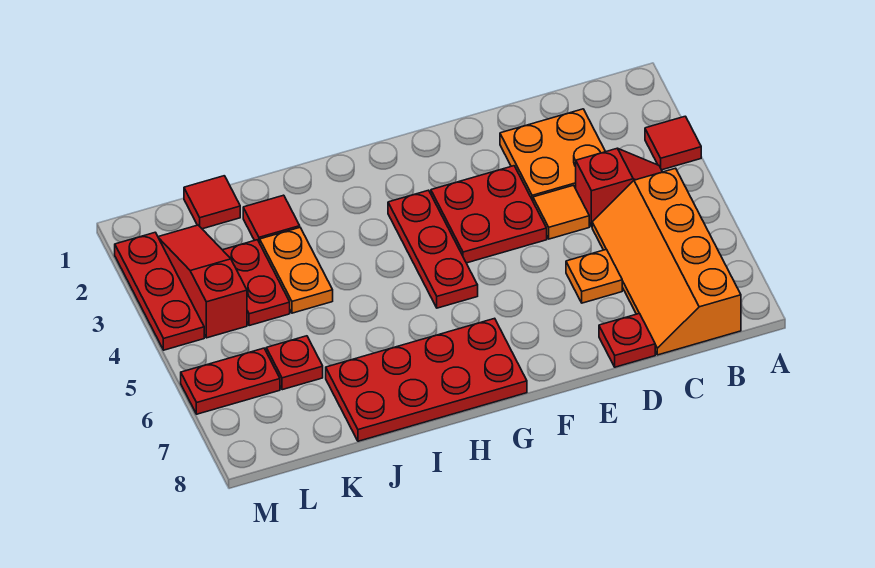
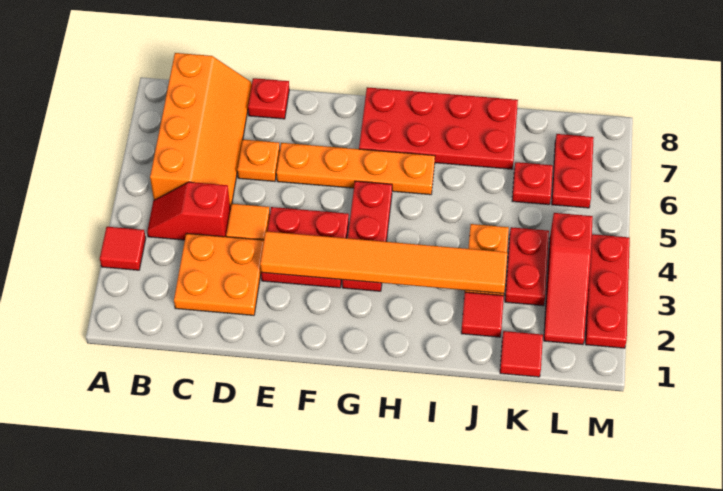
none -> orange tile E3:J3 level 2
none -> orange plate E6:H6 level 1
red plate L6:M6 level 1 -> red plate L6:L7 level 1

